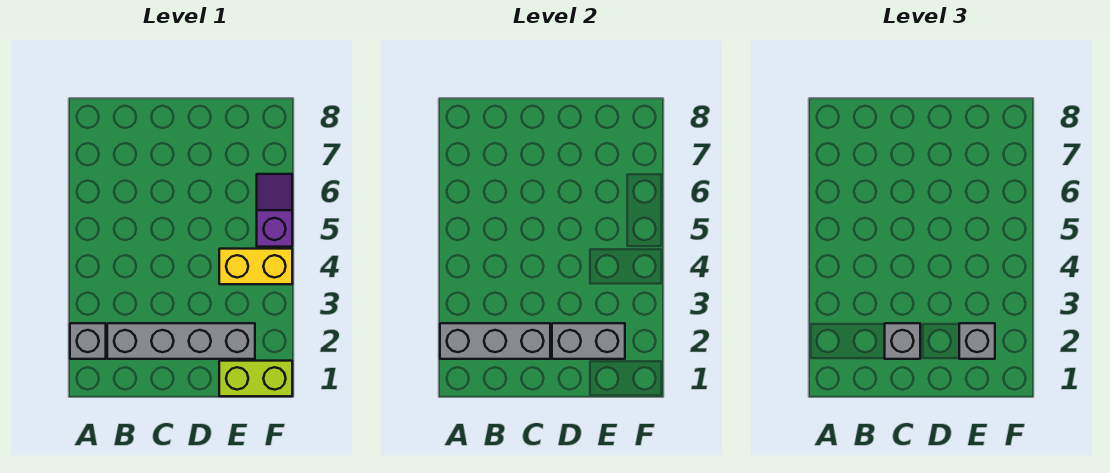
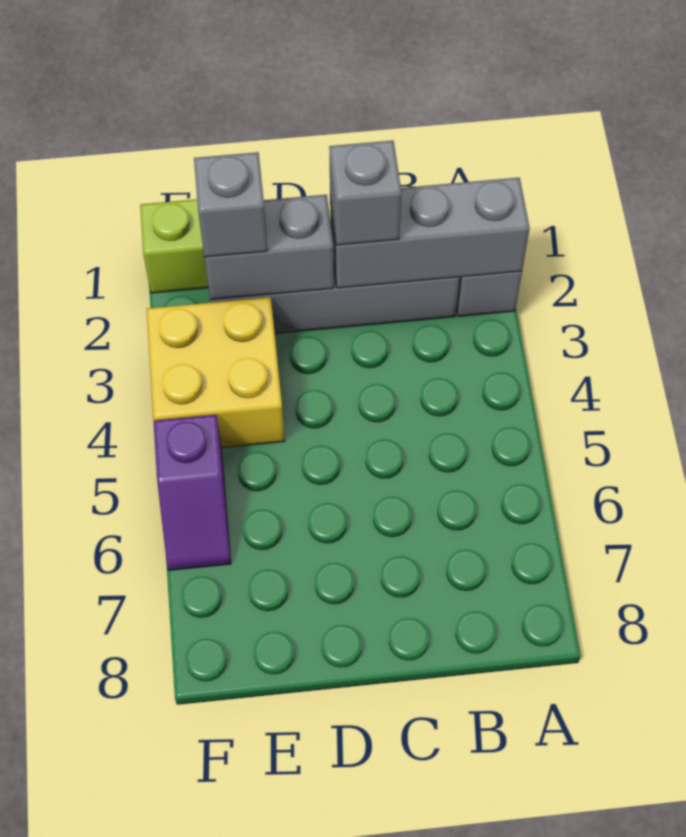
yellow brick E4:F4 level 1 -> yellow brick E3:F4 level 1

